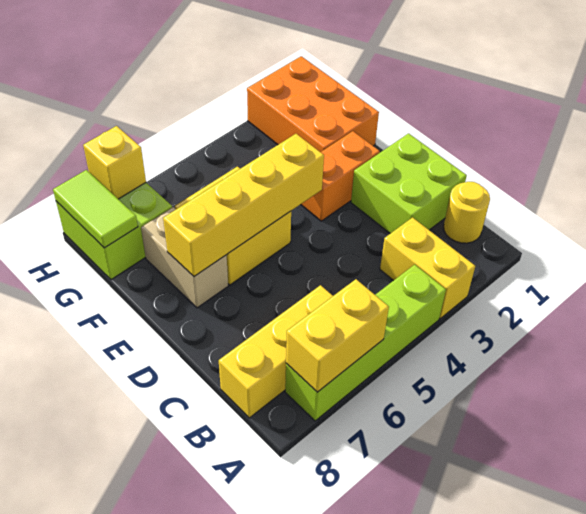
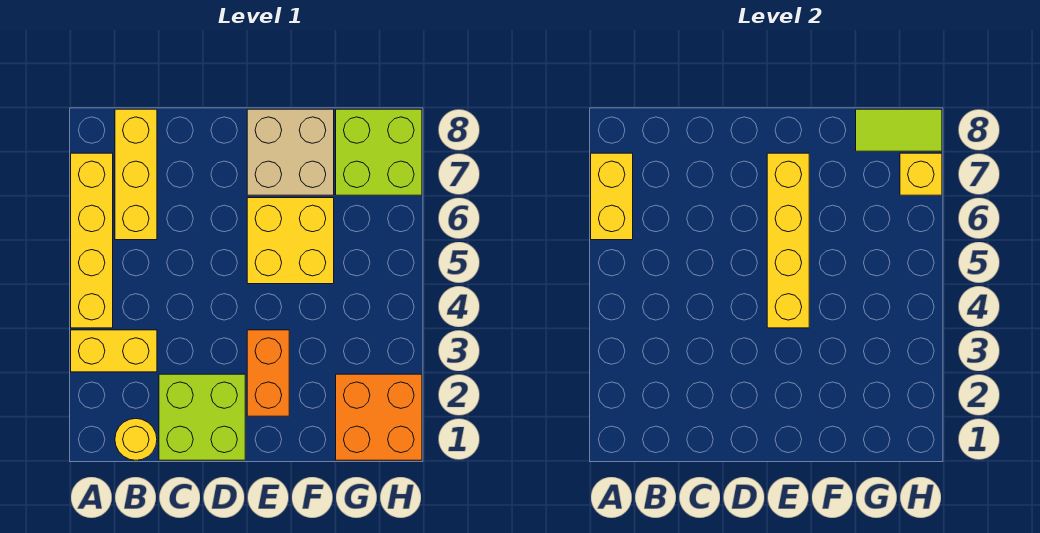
lime brick A4:A7 level 1 -> yellow brick A4:A7 level 1
tan brick E7:F7 level 1 -> tan brick E7:F8 level 1
orange brick F1:H2 level 1 -> orange brick G1:H2 level 1

